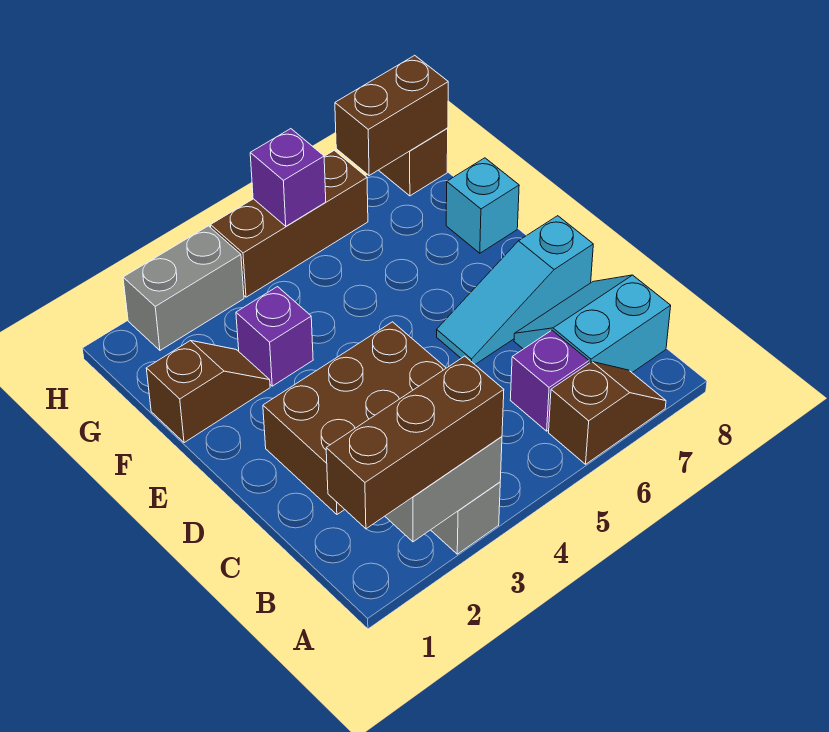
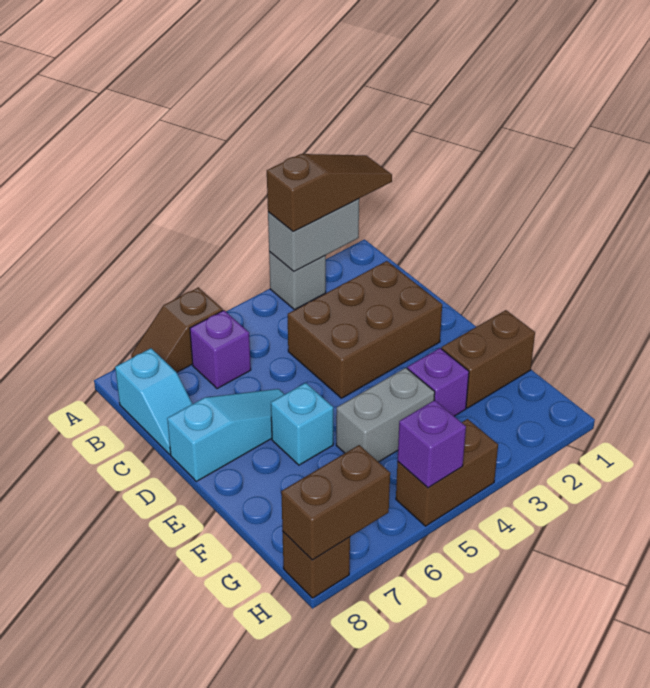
brown brick A1:A3 level 3 -> brown slope A1:A3 level 3 top 3
cyan slope B7:C8 level 1 top B -> cyan slope B8:C8 level 1 top B
brown slope F1:F2 level 1 top 1 -> brown brick F1:F2 level 1
cyan brick F8 level 1 -> cyan brick E6 level 1
grey brick H2:H3 level 1 -> grey brick F4:F5 level 1
brown brick H4:H6 level 1 -> brown brick H4:H5 level 1

